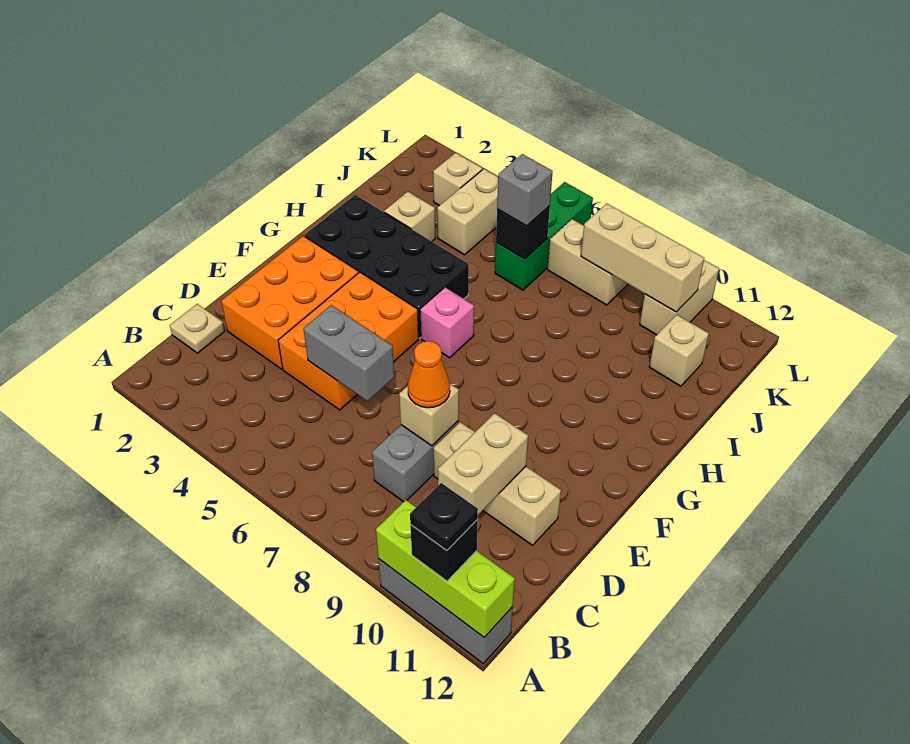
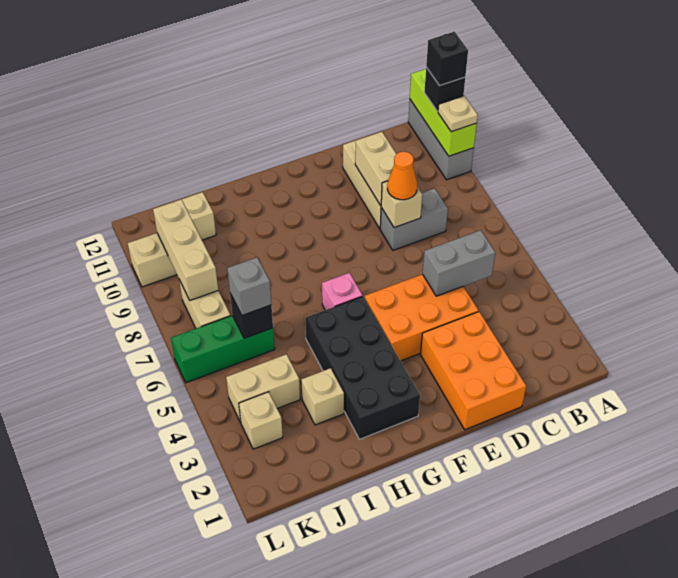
black plate A11 level 4 -> black brick A11 level 4
tan plate C1 level 1 -> tan plate A10 level 3
tan brick C10:D10 level 2 -> tan brick D9:D10 level 2
orange brick D2:F3 level 1 -> orange brick D1:E3 level 1
grey brick D5:D6 level 2 -> grey brick C5:D5 level 2

